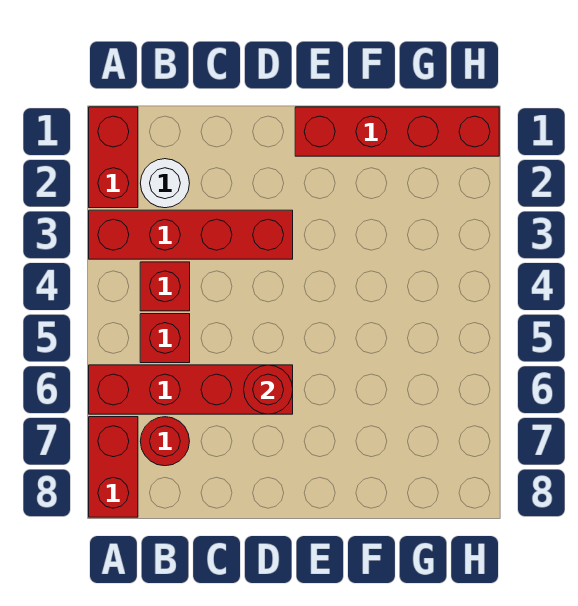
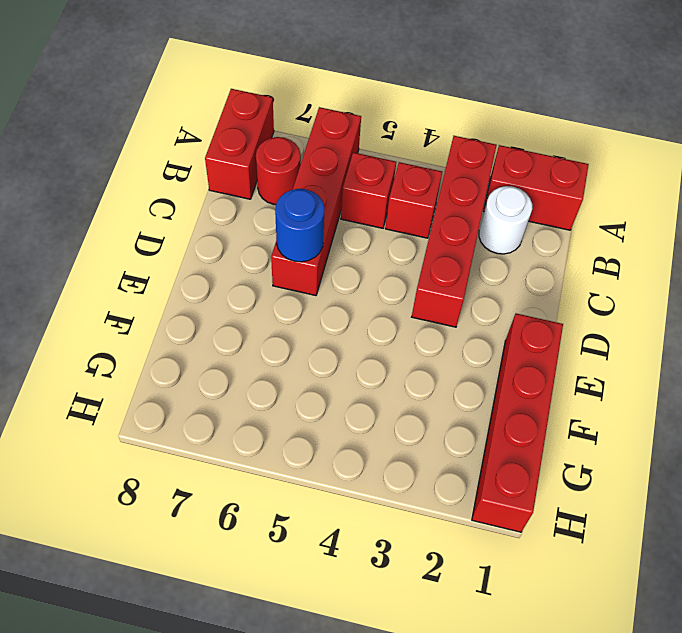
red brick A7:A8 level 1 -> red brick A8:B8 level 1
red round brick D6 level 2 -> blue round brick D6 level 2

